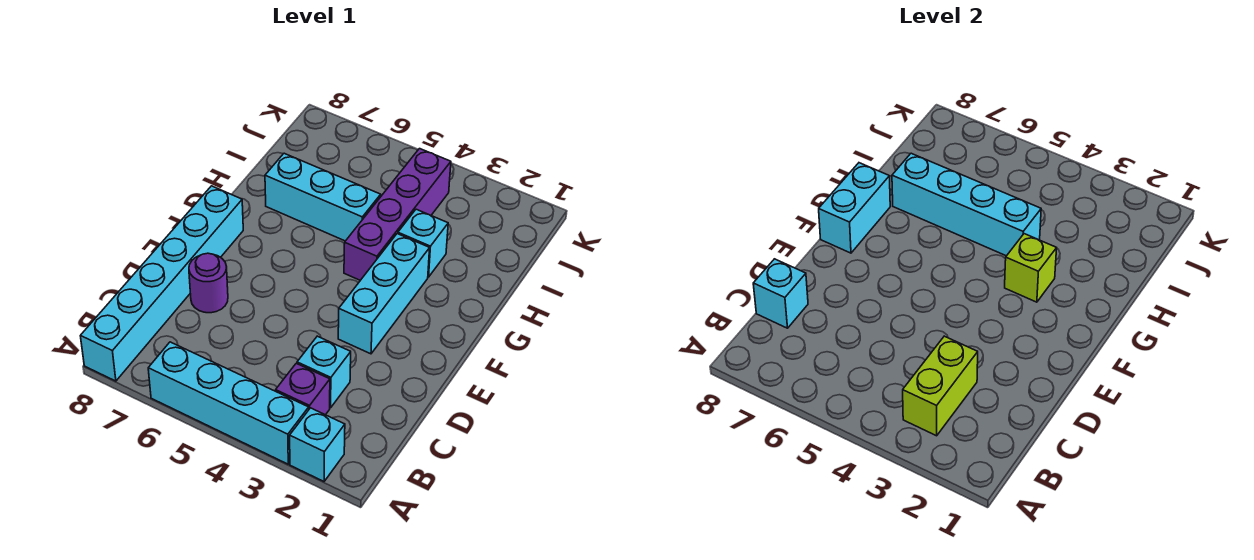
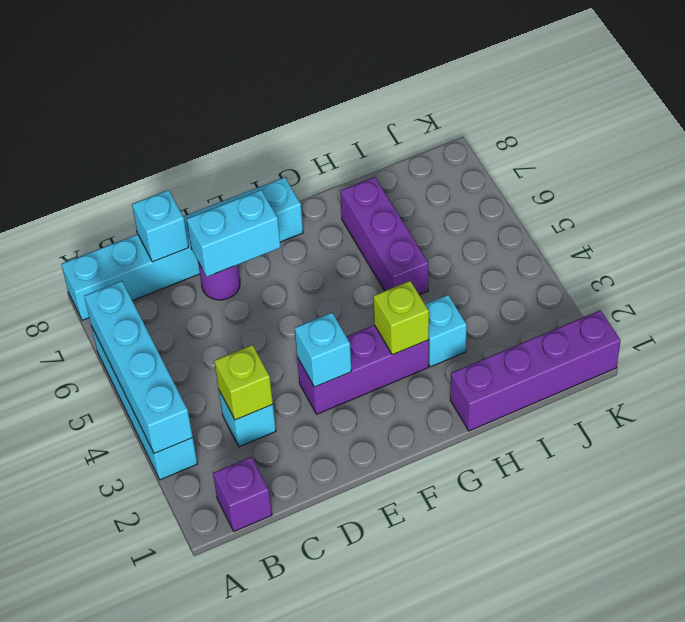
cyan brick A2 level 1 -> cyan brick E3 level 2
purple brick B3 level 1 -> purple brick B1 level 1
lime brick B3:C3 level 2 -> lime brick C3 level 2
cyan brick E3:G3 level 1 -> purple brick E3:G3 level 1
cyan brick F8:G8 level 2 -> cyan brick D7:E7 level 2
purple brick G4:J4 level 1 -> purple brick H1:K1 level 1
cyan brick H4:H7 level 2 -> cyan brick A3:A6 level 2
cyan brick H5:H7 level 1 -> purple brick H5:H7 level 1

